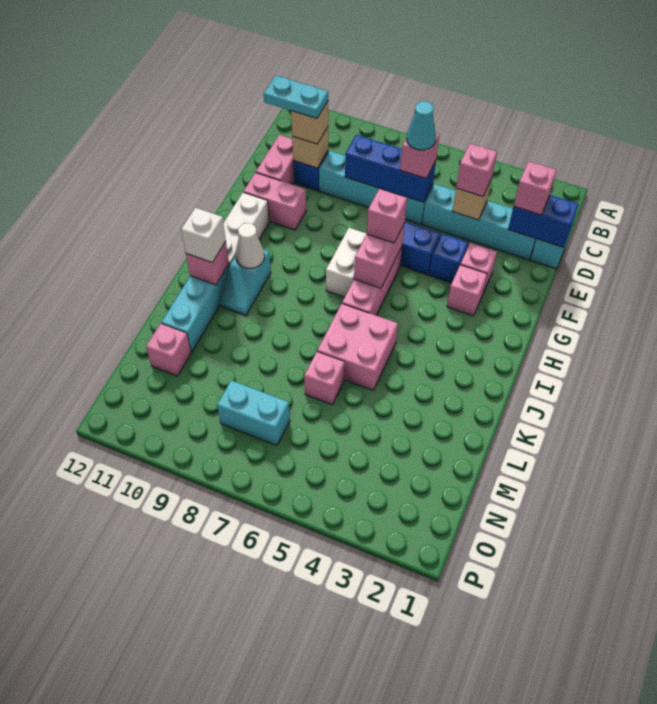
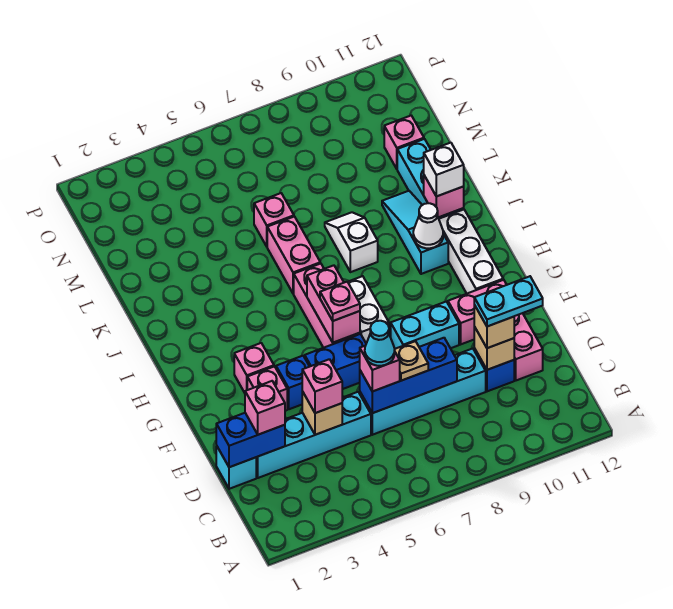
none -> tan plate D7 level 3
pink brick G6 level 3 -> pink plate G6 level 3
cyan slope I10:J10 level 1 top I -> cyan slope I10:K10 level 1 top I
pink brick J5:K6 level 1 -> pink brick J6:K6 level 1
none -> white slope J8:K8 level 1 top J
cyan brick N7:N8 level 1 -> cyan brick F8:F9 level 1

